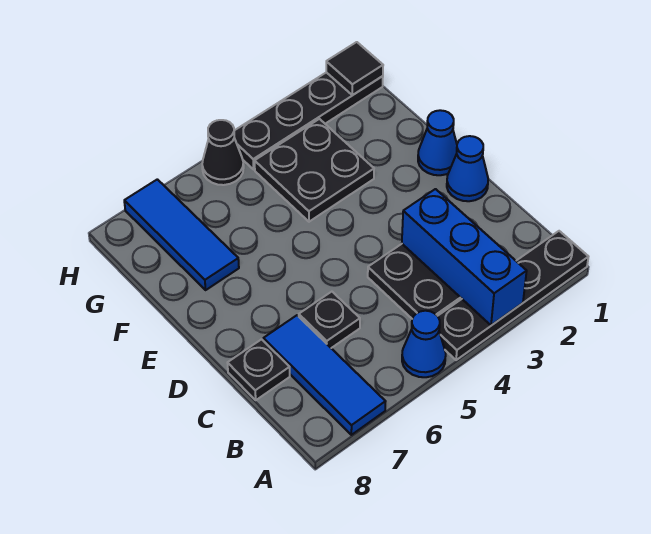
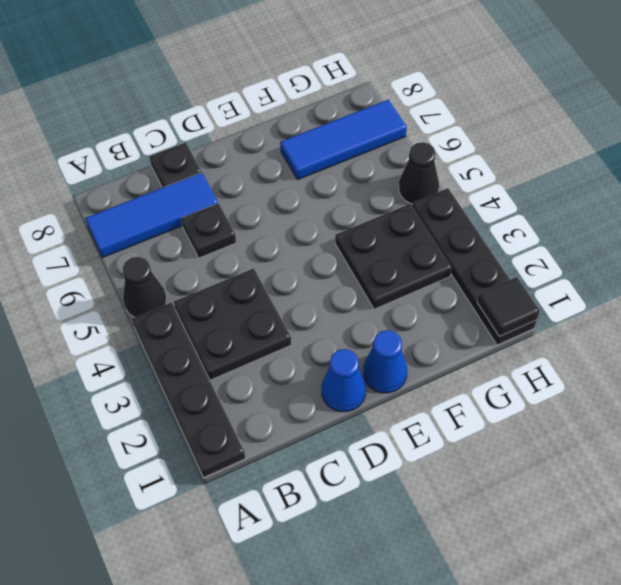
blue brick A3:C3 level 2 -> none
blue cone A5 level 1 -> black cone A5 level 1

